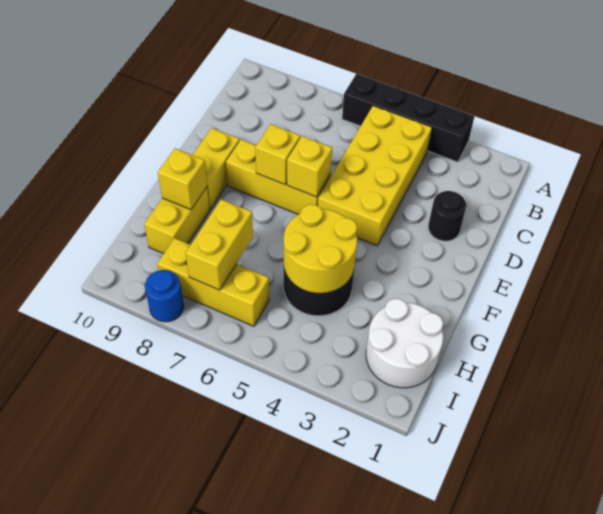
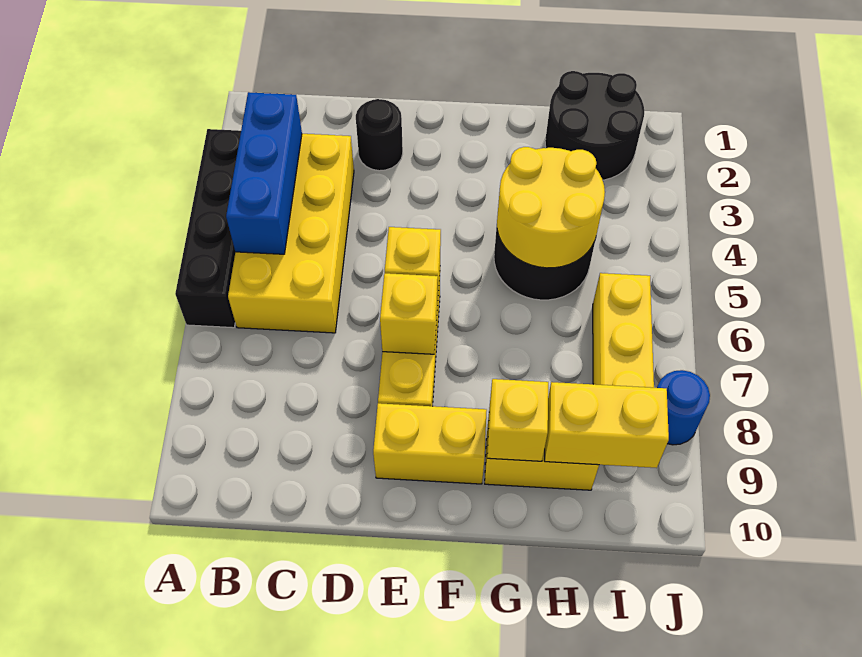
none -> blue brick B3:B5 level 2
yellow brick B4:E5 level 1 -> yellow brick B3:C6 level 1
white round brick H1:I2 level 1 -> black round brick H1:I2 level 1
yellow brick H7:I7 level 2 -> yellow brick H9:I9 level 2

